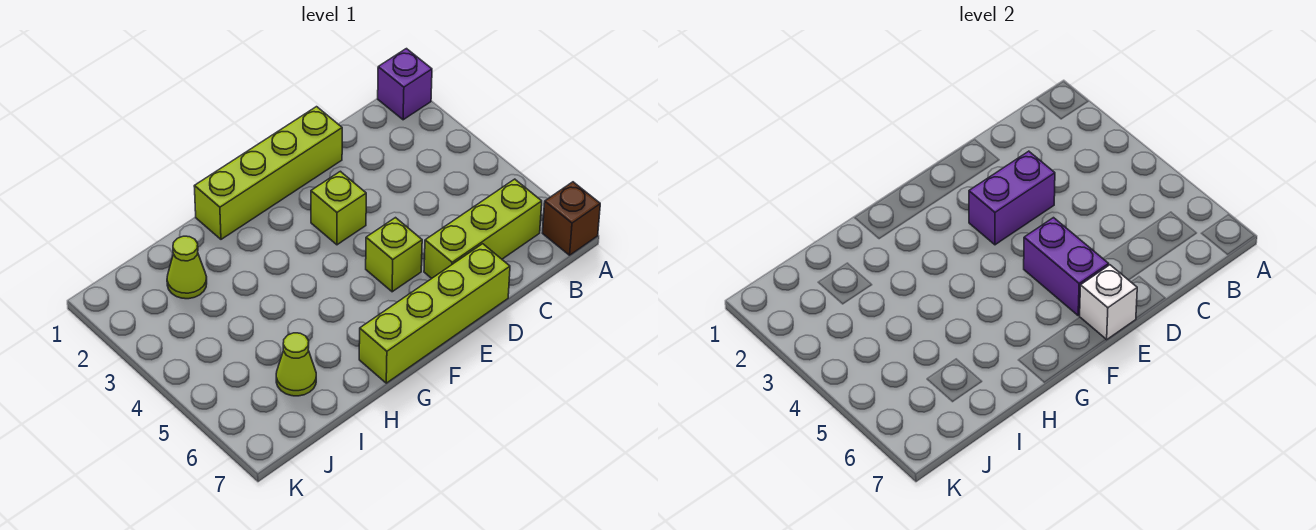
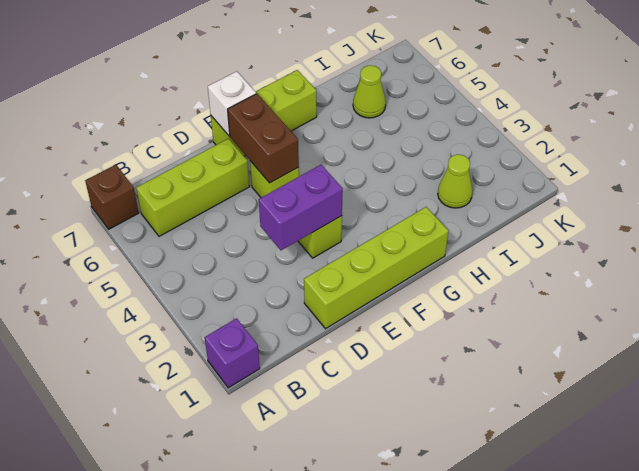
lime brick D7:G7 level 1 -> lime brick E7:G7 level 1
purple brick E5:E6 level 2 -> brown brick E5:E6 level 2

